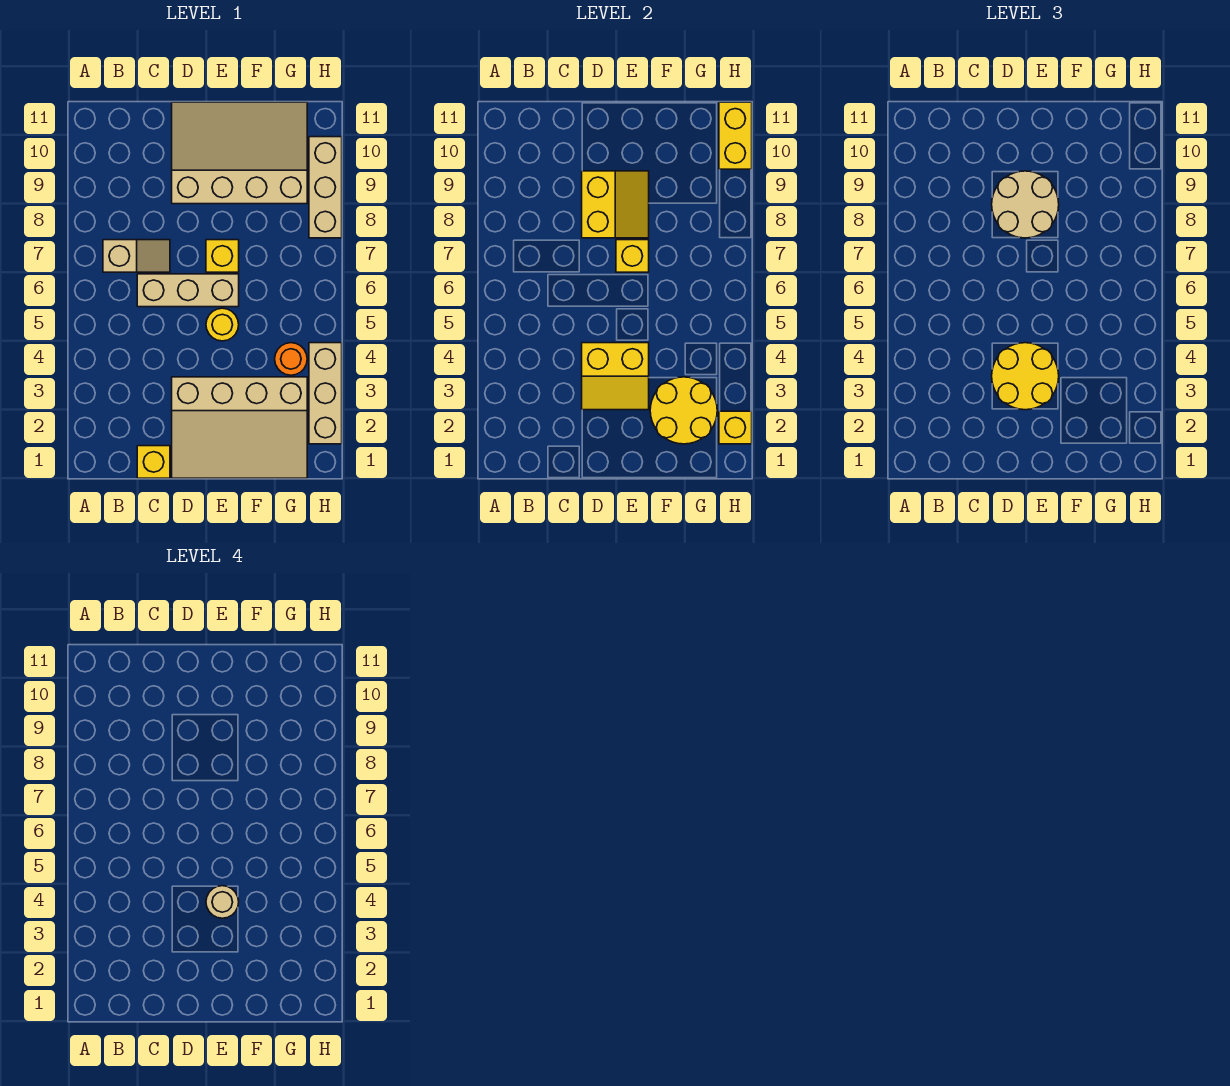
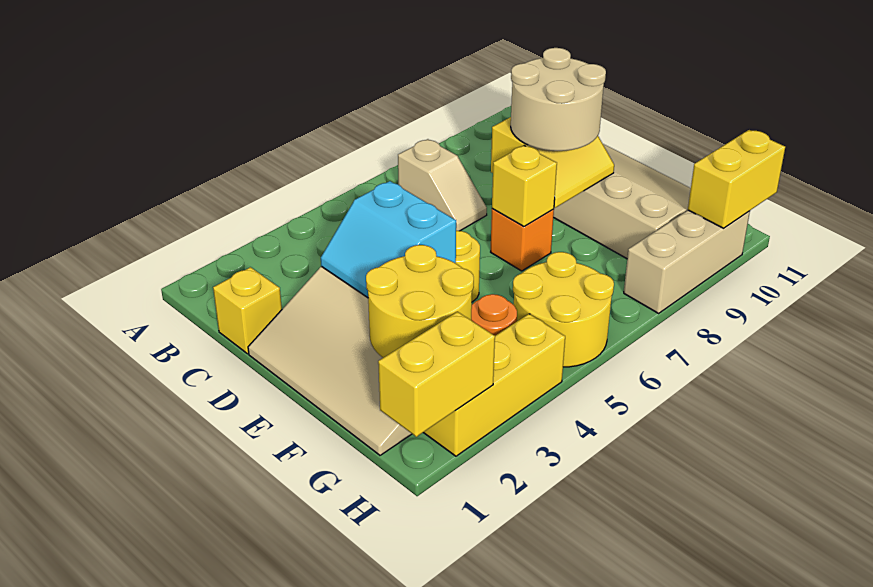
tan brick C6:E6 level 1 -> none
yellow slope D3:E4 level 2 top 4 -> cyan slope D3:E4 level 2 top 4
yellow round brick D3:E4 level 3 -> yellow round brick G5:H6 level 1
tan round brick E4 level 4 -> none
yellow brick E7 level 1 -> orange brick E7 level 1
tan brick H2:H4 level 1 -> yellow brick H2:H4 level 1
yellow brick H2 level 2 -> yellow brick H1:H2 level 2

